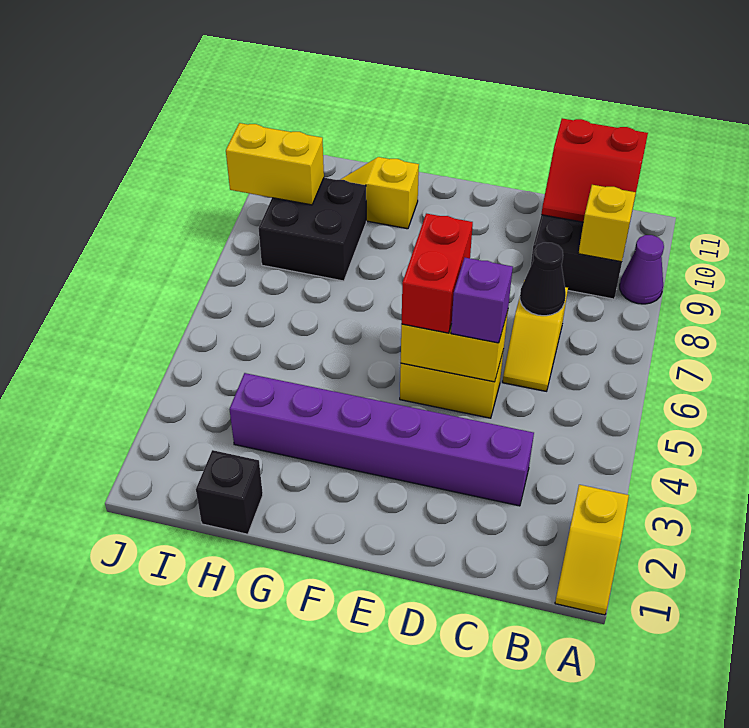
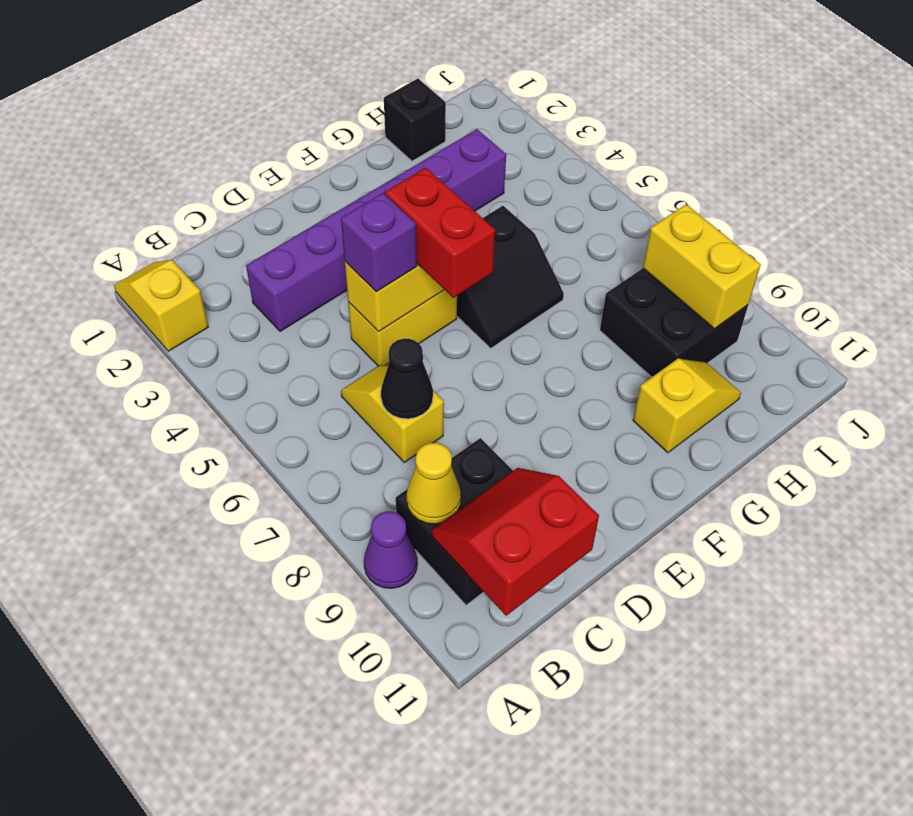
yellow brick B9 level 2 -> yellow cone B9 level 2
none -> black slope F5:G6 level 1 top 5
yellow brick I9:J9 level 2 -> yellow brick I8:I9 level 2

